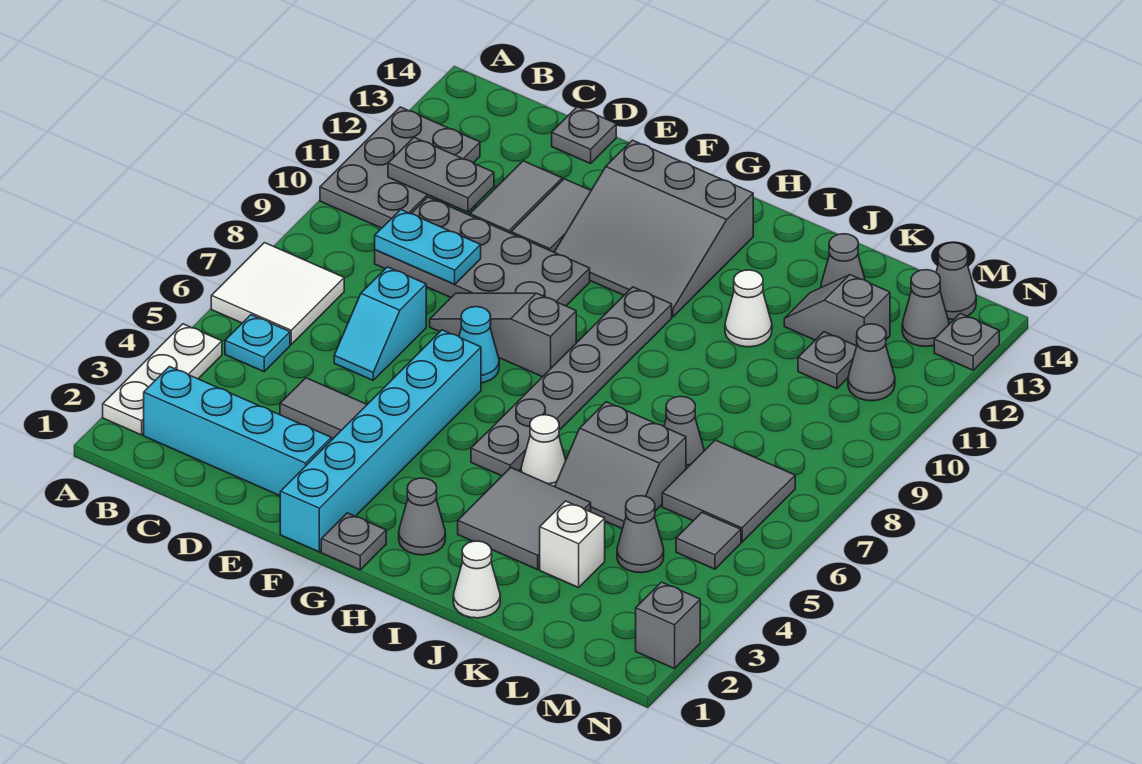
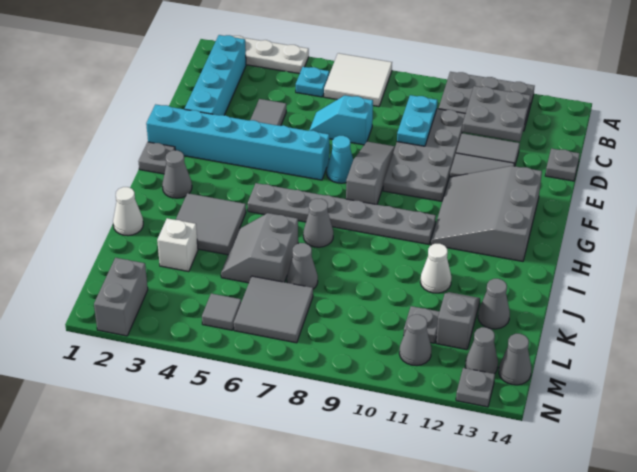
grey plate B11:C11 level 2 -> grey plate B11:C12 level 2
white cone I5 level 1 -> none
grey cone L4 level 1 -> grey cone I7 level 1
grey brick N2 level 1 -> grey brick M2:N2 level 1

